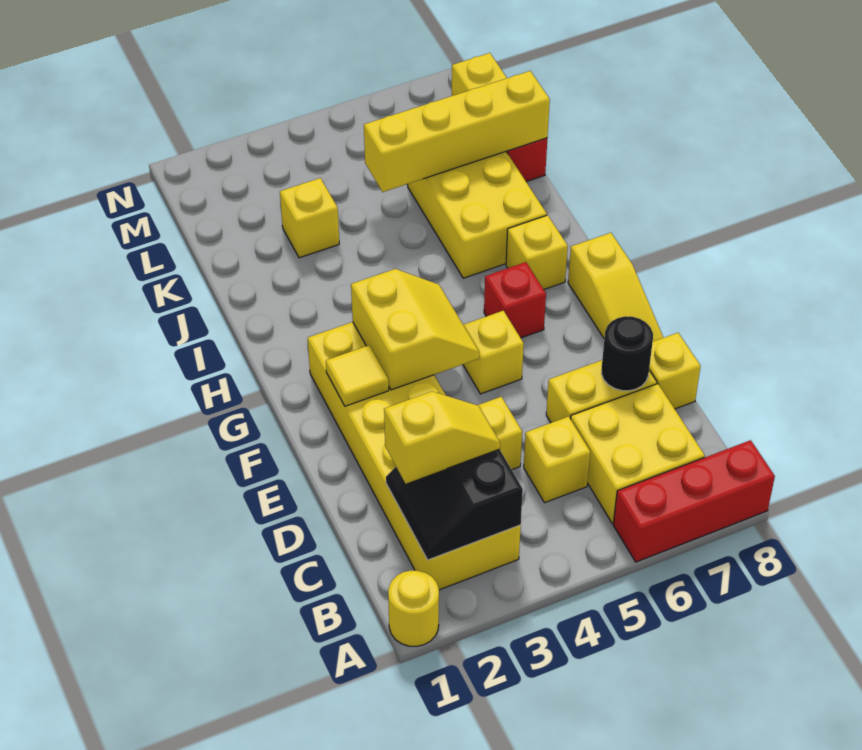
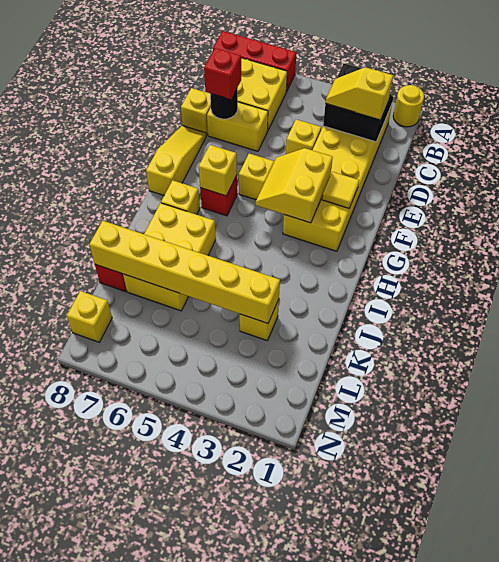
yellow brick C5 level 1 -> yellow brick G6 level 2
none -> red brick D7 level 3
yellow brick K5:K8 level 2 -> yellow brick K3:K8 level 2

